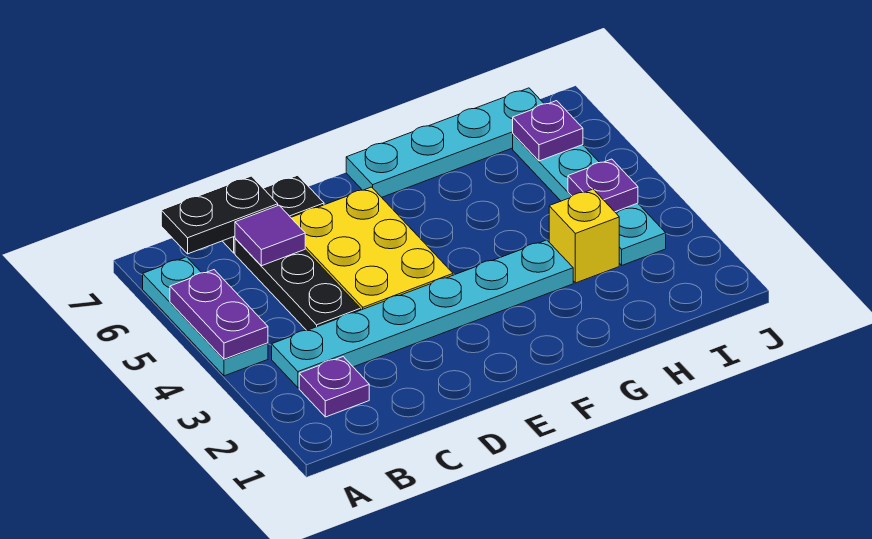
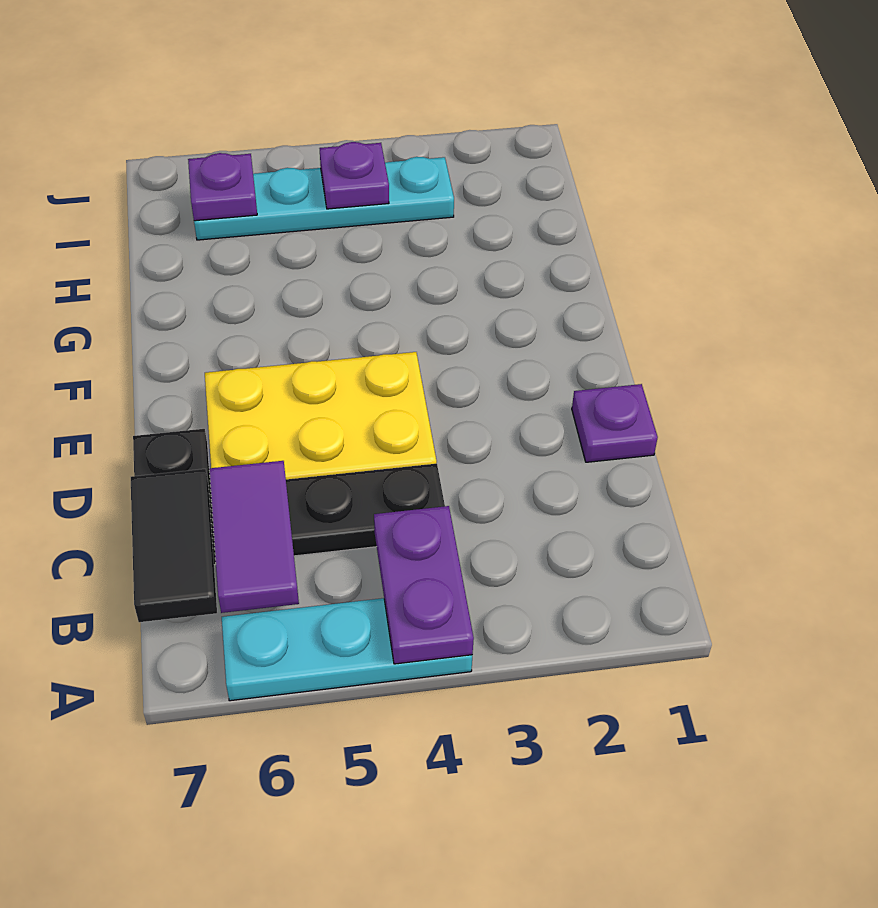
purple plate A4:A5 level 2 -> purple plate A4:B4 level 2
purple plate B2 level 1 -> purple plate D1 level 1
cyan plate B3:G3 level 1 -> none
black plate B7:C7 level 2 -> black tile B7:C7 level 2
purple tile C6 level 2 -> purple tile B6:C6 level 2
cyan plate F7:I7 level 1 -> none
yellow brick H3 level 1 -> none

